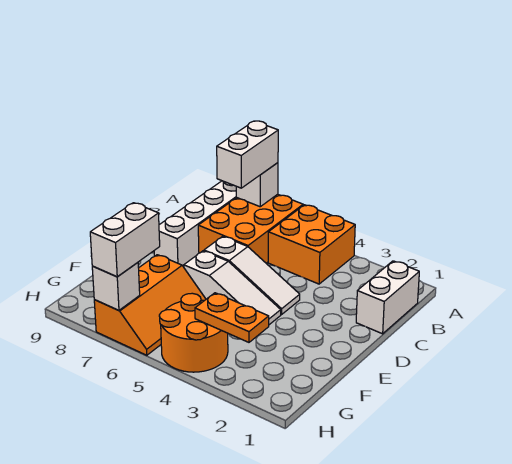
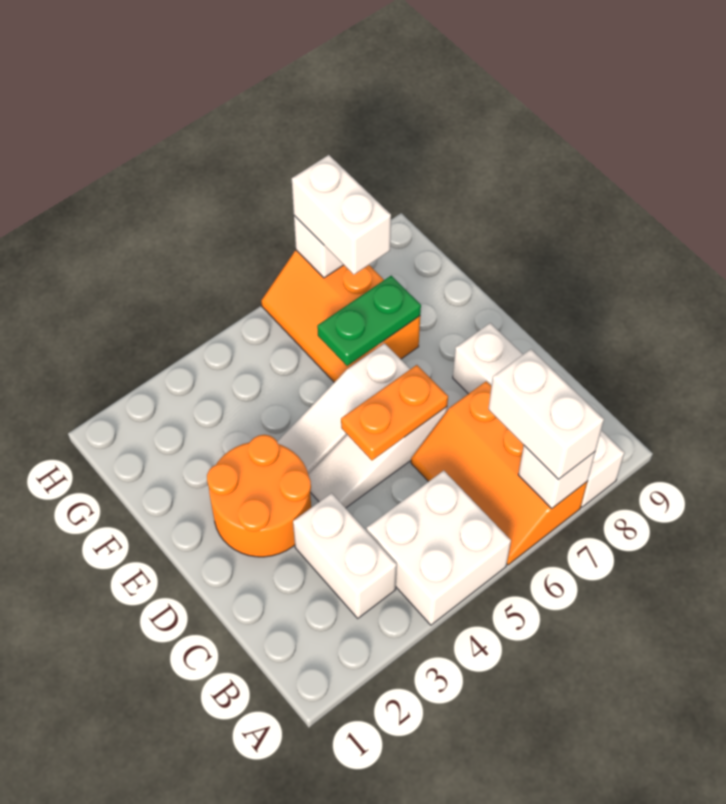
orange brick A4:B5 level 1 -> white brick A4:B5 level 1
orange brick A6:C7 level 1 -> orange slope A6:C7 level 1 top 7
white brick B1:C1 level 1 -> white brick B3:C3 level 1
none -> green plate F6:F7 level 2
orange plate G3:G4 level 2 -> orange plate D5:D6 level 2
orange round brick G4:H5 level 1 -> orange round brick D2:E3 level 1

